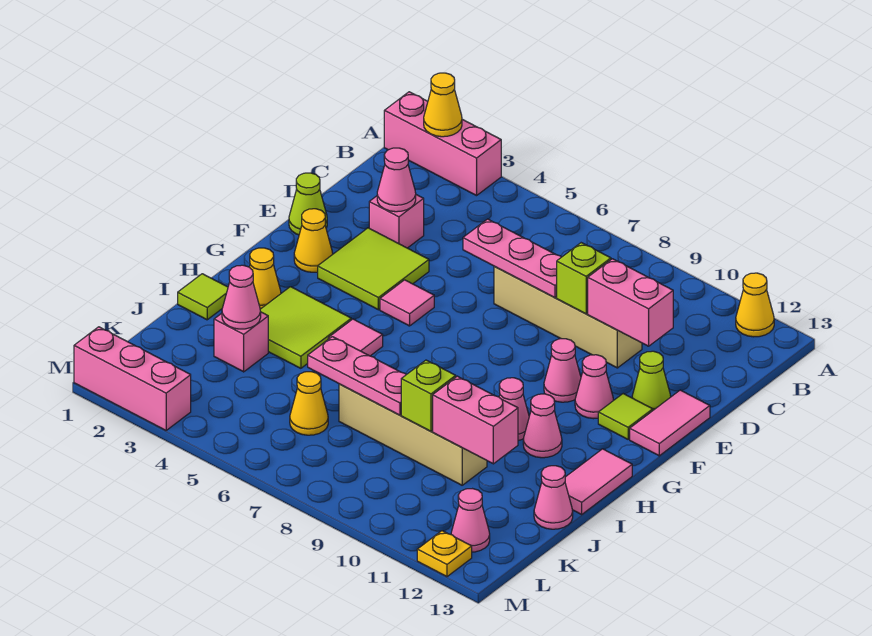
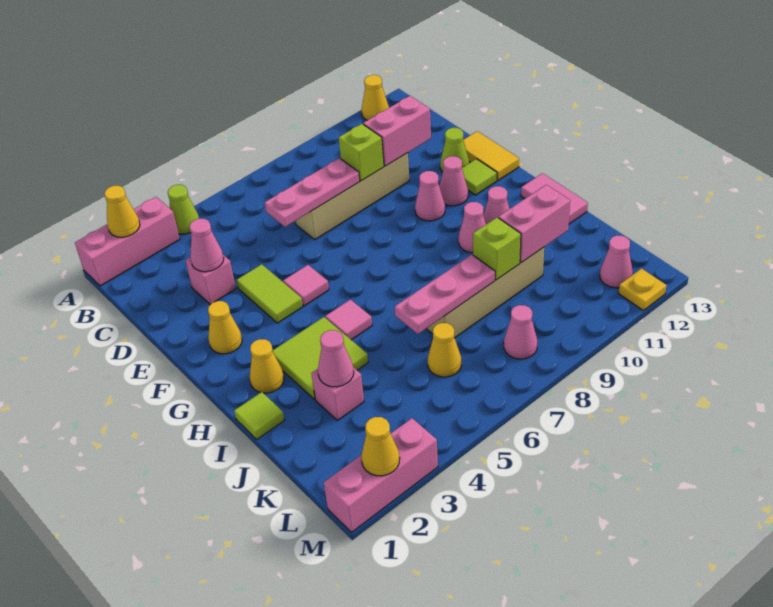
lime cone E1 level 1 -> lime cone A4 level 1
lime tile E3:F4 level 1 -> lime tile E4:F4 level 1
pink tile E13:F13 level 1 -> yellow tile E13:F13 level 1
pink cone J13 level 1 -> pink cone L8 level 1
none -> yellow cone M2 level 2

